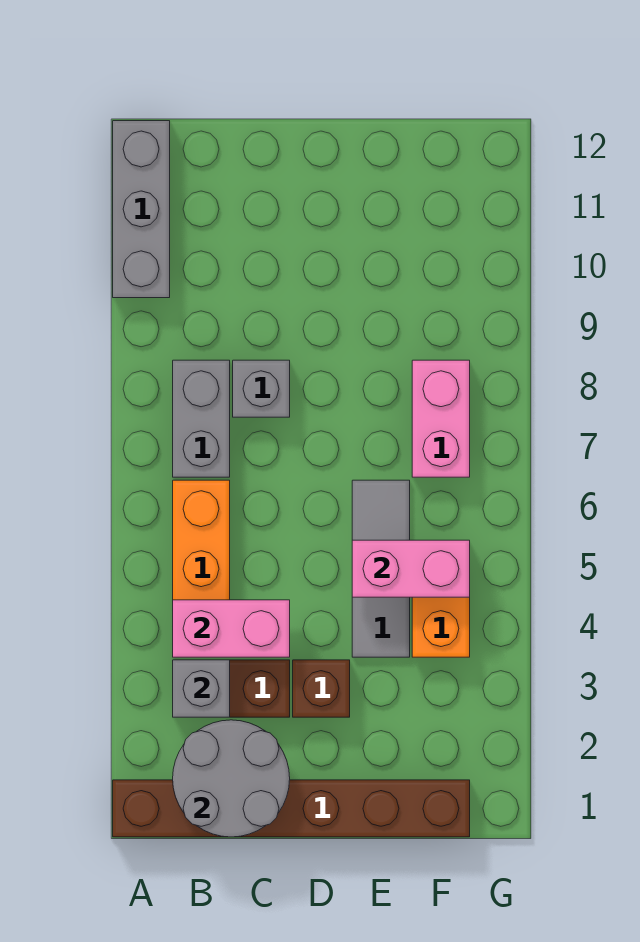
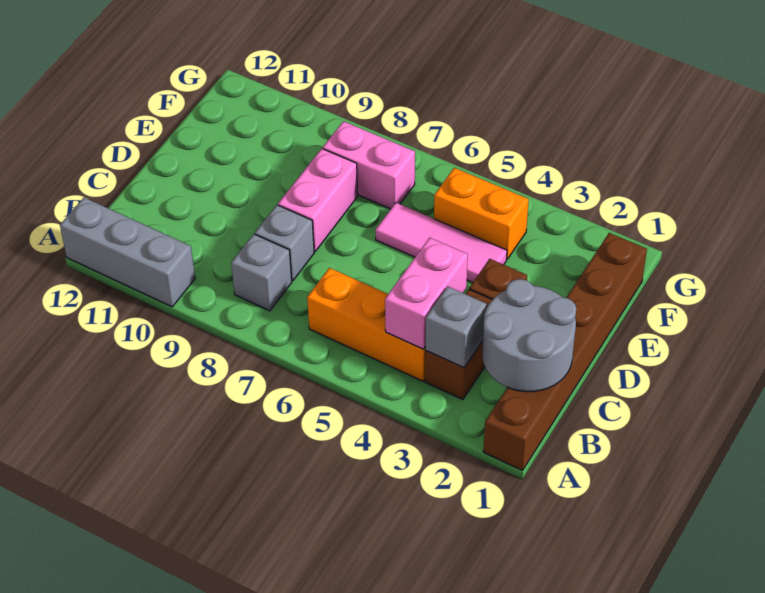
grey brick B7:B8 level 1 -> grey brick B8 level 1
grey tile E4:E6 level 1 -> pink tile E4:E6 level 1
pink brick E5:F5 level 2 -> pink brick D8:E8 level 1

